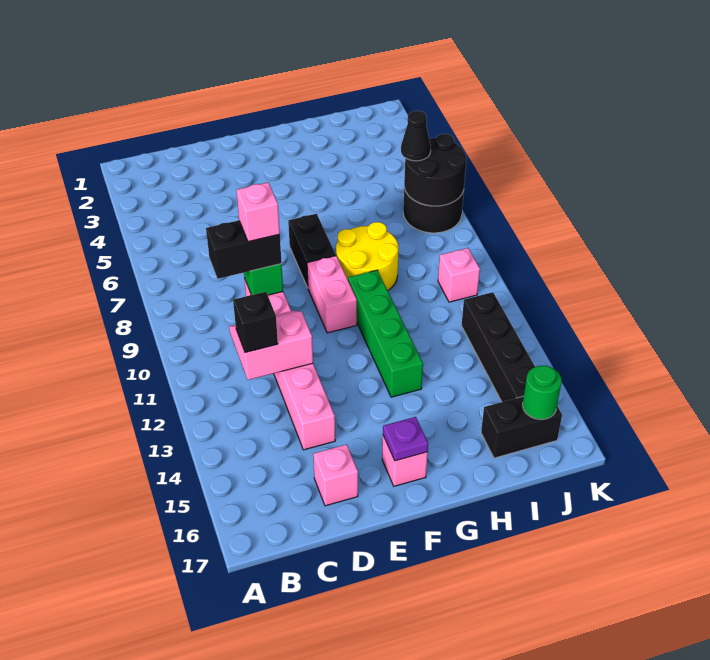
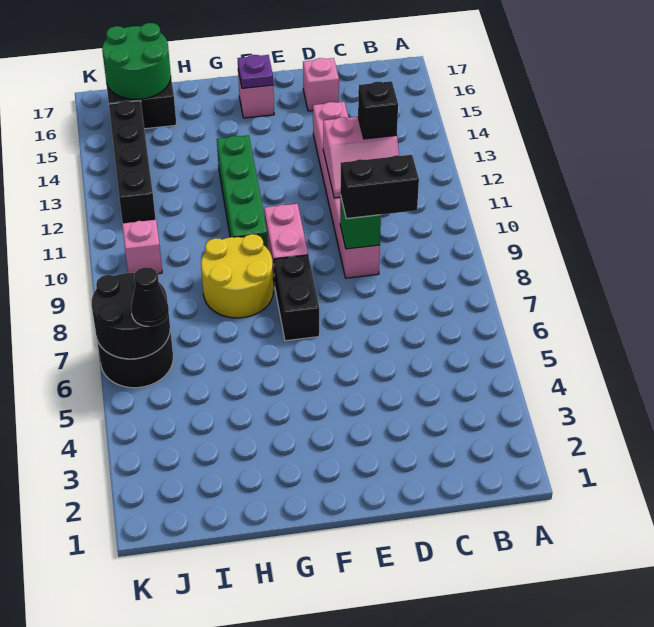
pink brick D9 level 4 -> none
green round brick J16 level 2 -> green round brick I16:J17 level 2

